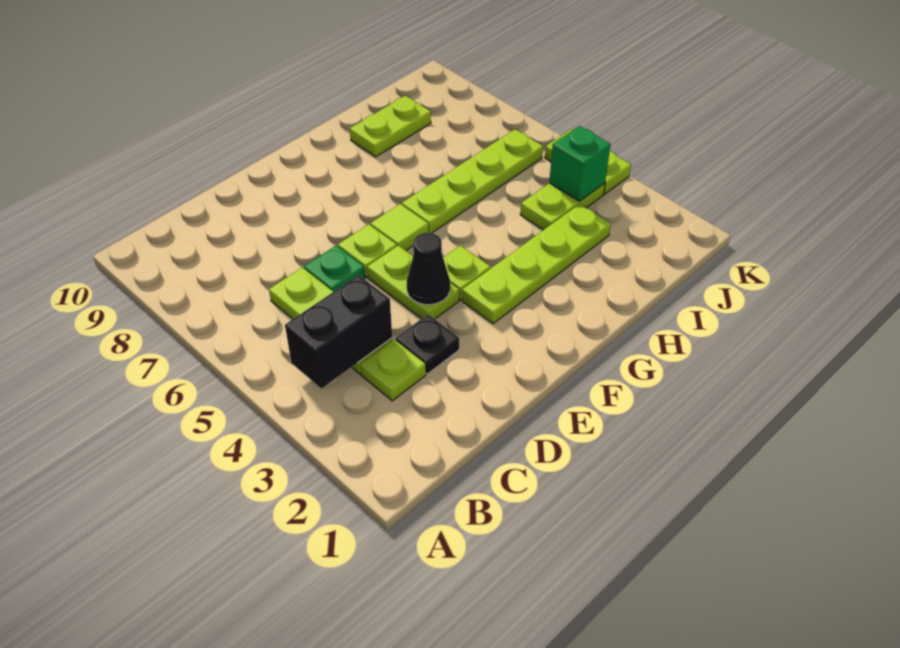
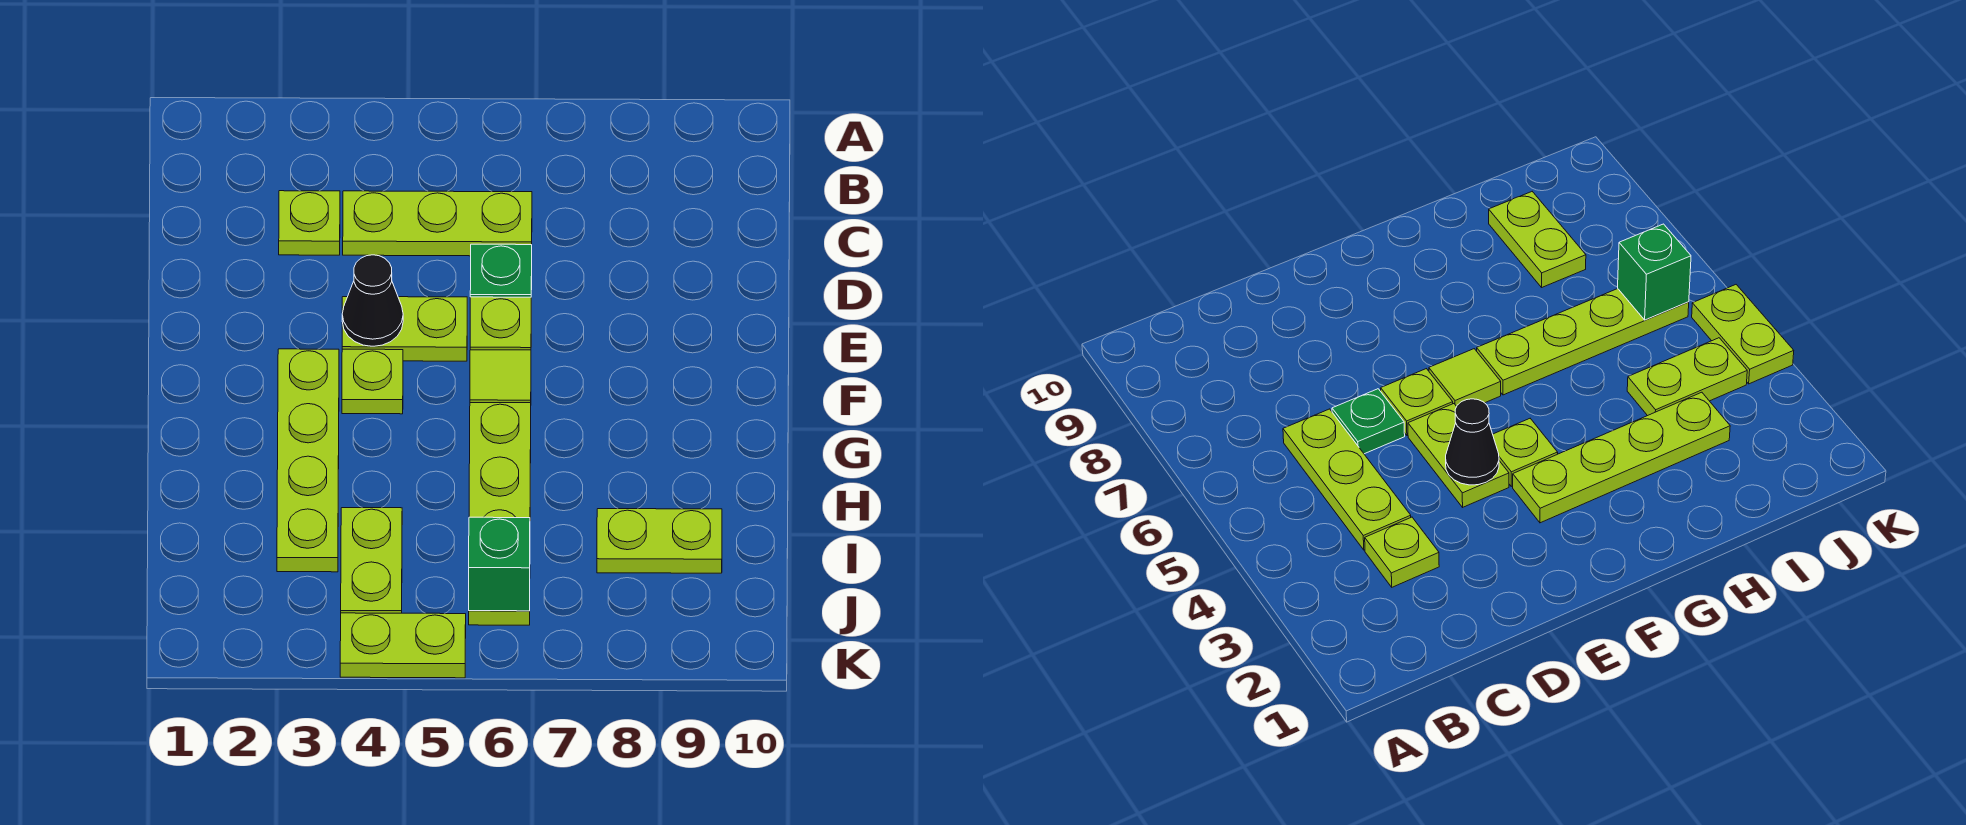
black brick B4:C4 level 2 -> none
black plate D3 level 1 -> none
lime plate H9:I9 level 1 -> lime plate I8:I9 level 1
green brick J4 level 2 -> green brick J6 level 2

